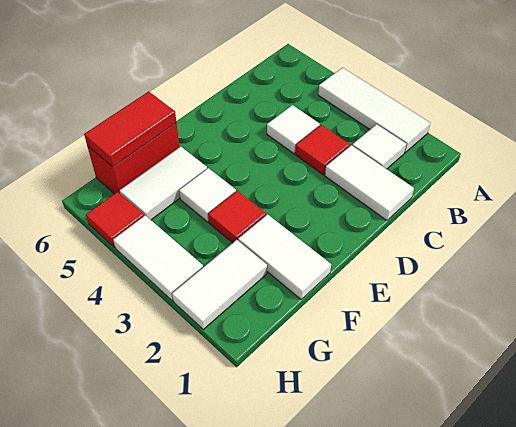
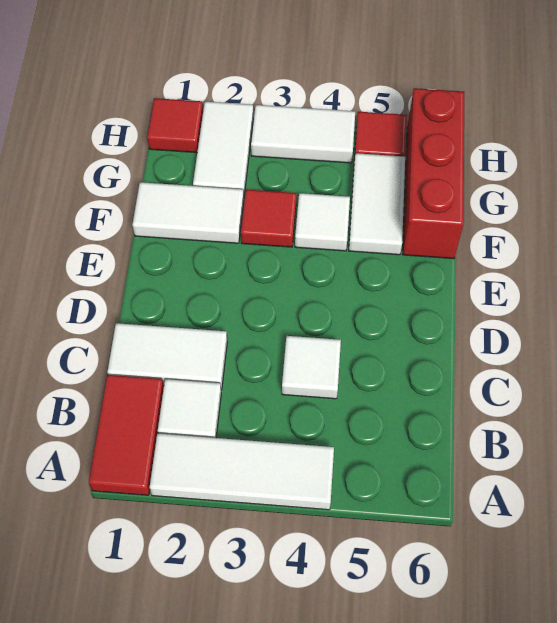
red tile C3 level 1 -> red tile H1 level 1
red brick F6:G6 level 1 -> red brick F6:H6 level 1
red tile F6:G6 level 2 -> red tile A1:B1 level 1

